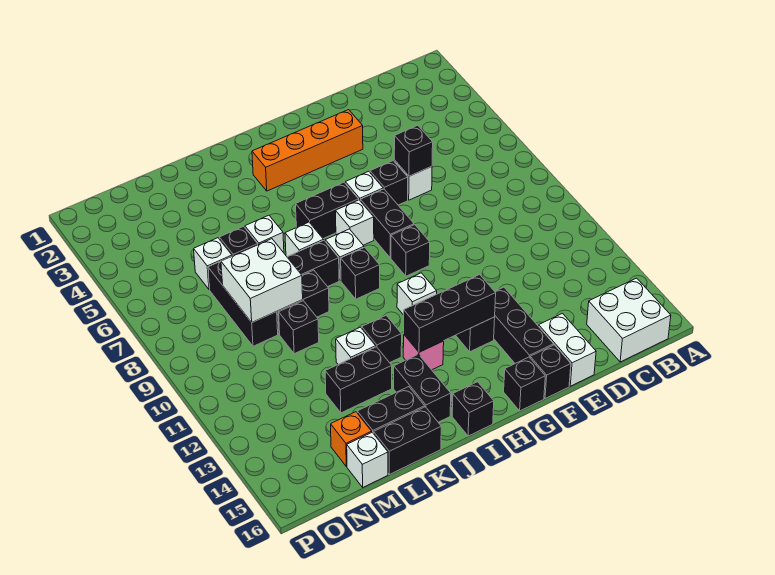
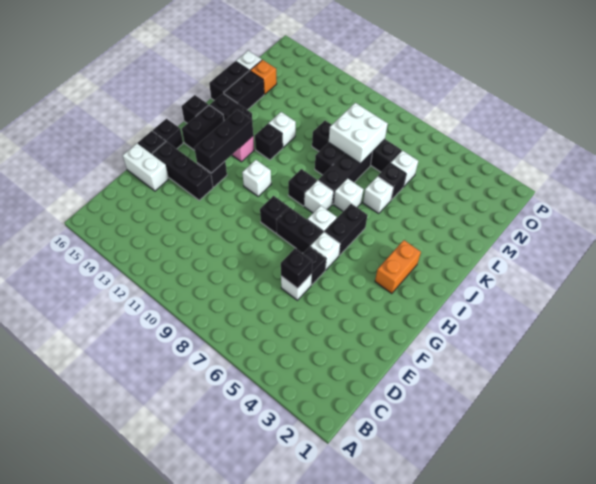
white brick B15:C16 level 1 -> none
orange brick F3:I3 level 1 -> orange brick H3:I3 level 1
black brick K13:L13 level 1 -> black brick H15:I15 level 1

